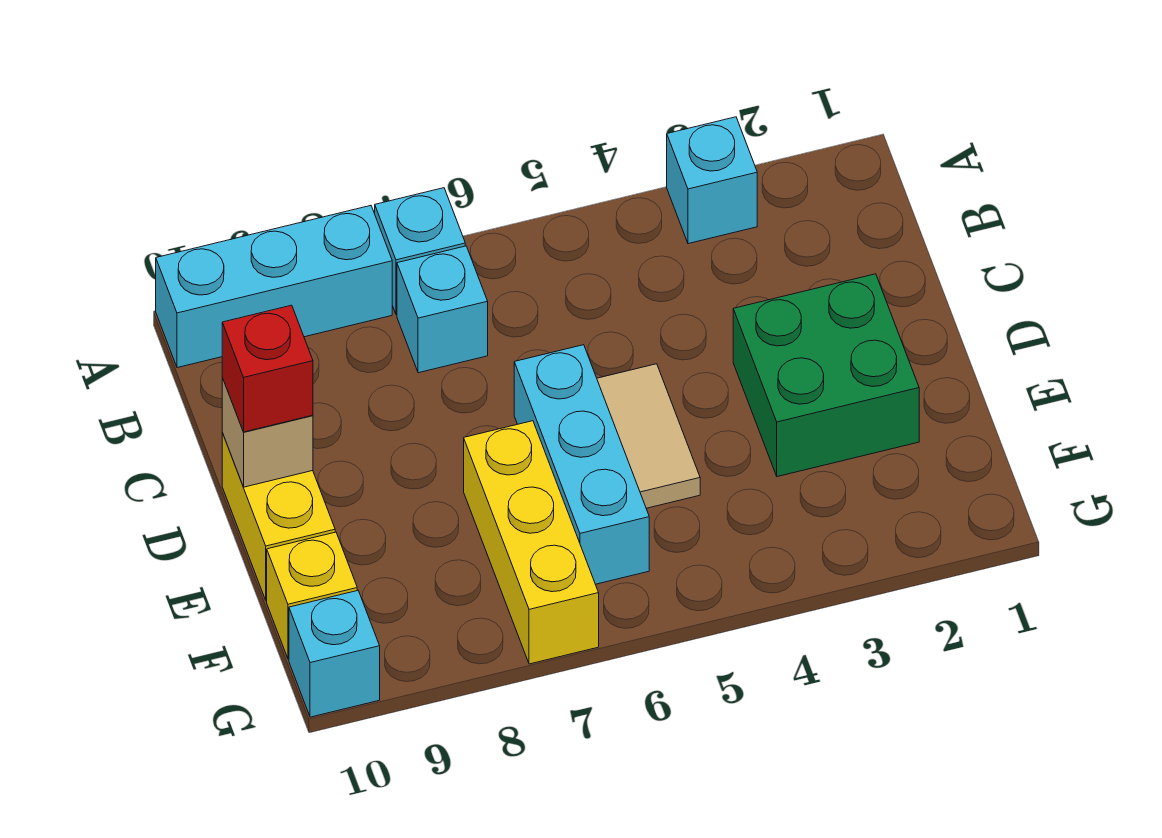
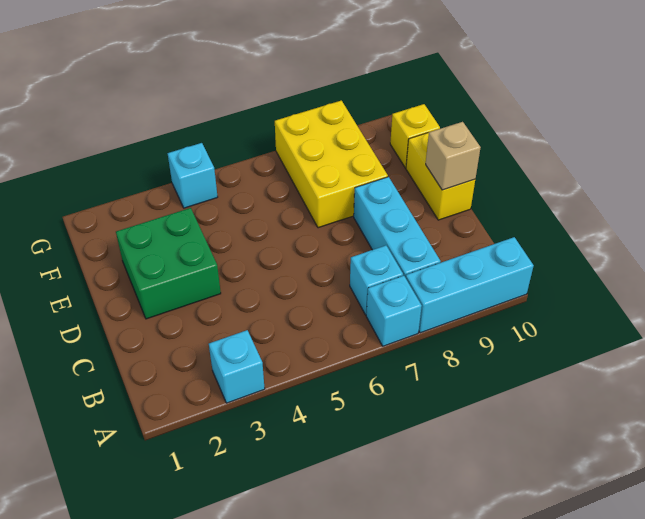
tan tile D5:E5 level 1 -> none
cyan brick D6:F6 level 1 -> cyan brick B8:D8 level 1
red brick D10 level 3 -> none
yellow brick E7:G7 level 1 -> yellow brick E7:G8 level 1
cyan brick G10 level 1 -> cyan brick G4 level 1

